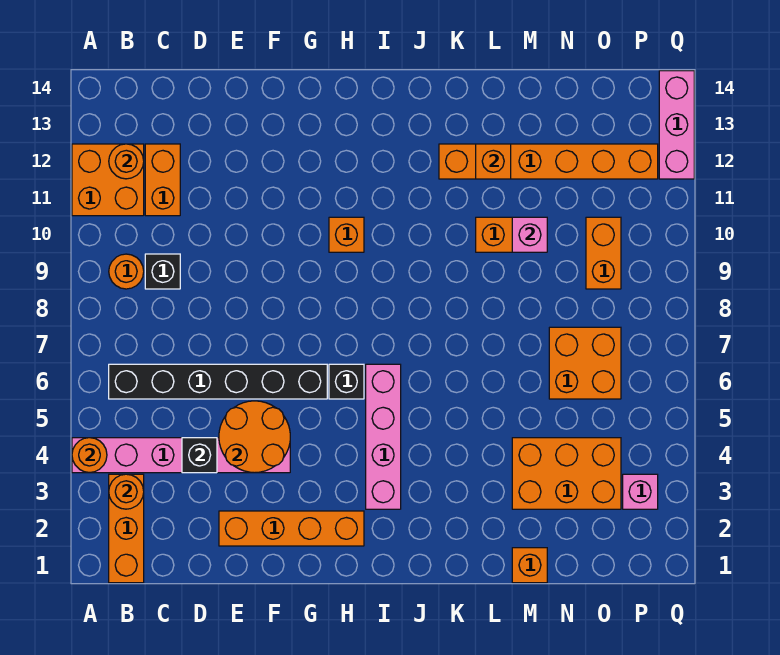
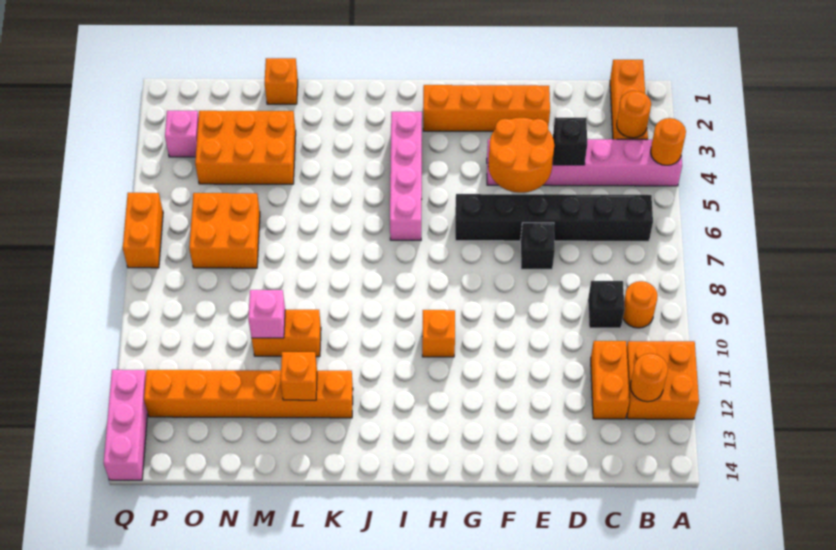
black brick H6 level 1 -> black brick E7 level 1
orange brick O9:O10 level 1 -> orange brick Q6:Q7 level 1

